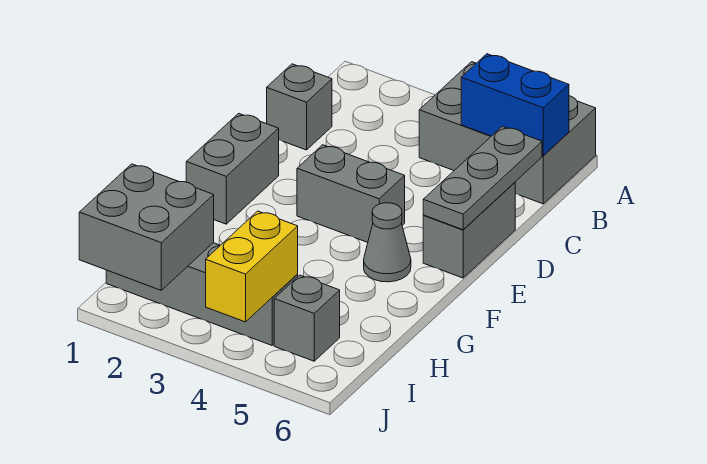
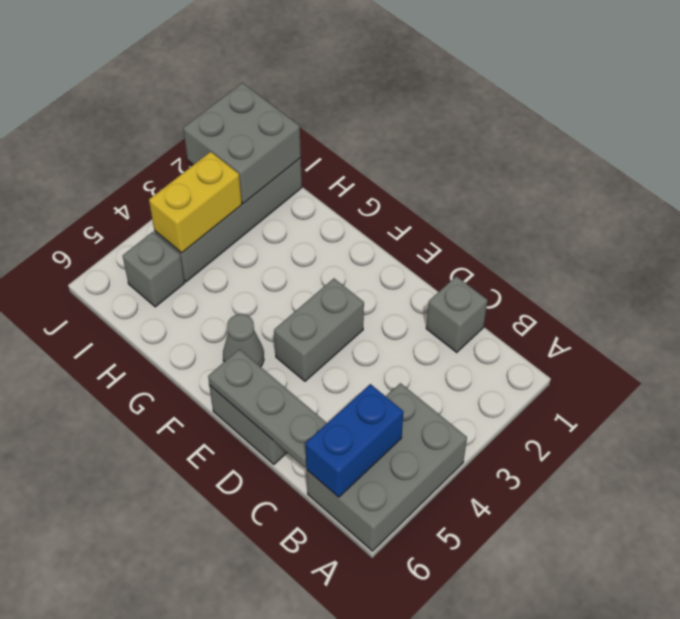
grey brick E1:F1 level 1 -> none
yellow brick I4:J4 level 2 -> yellow brick I3:I4 level 2

